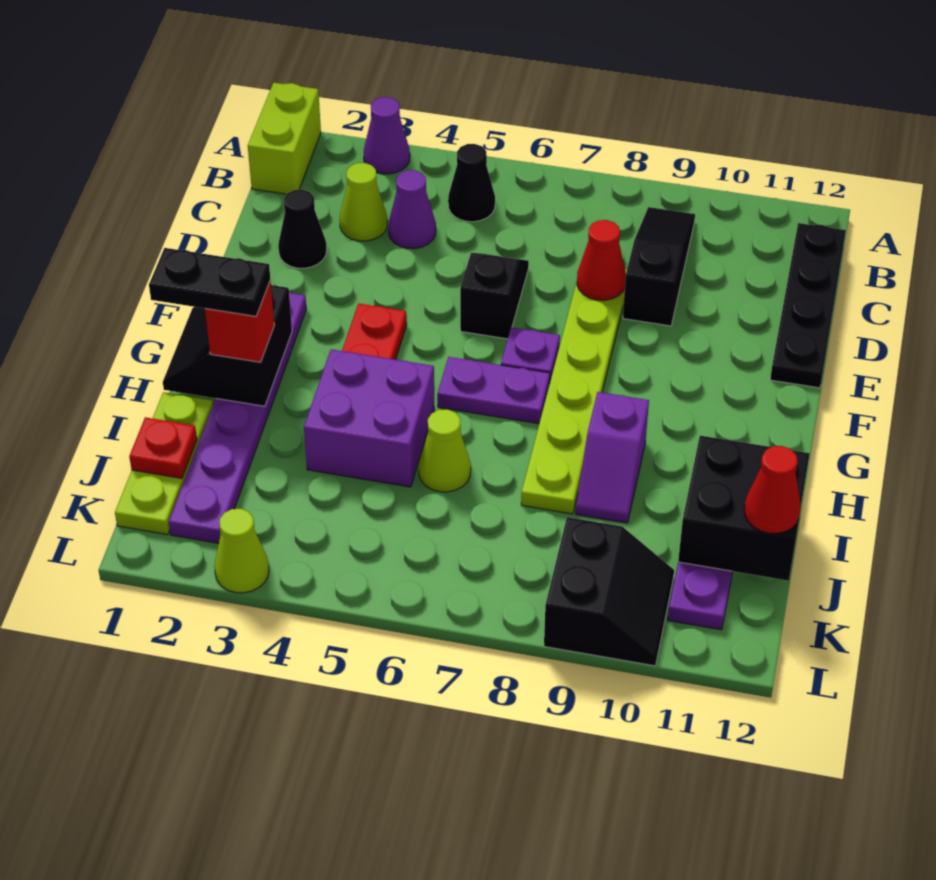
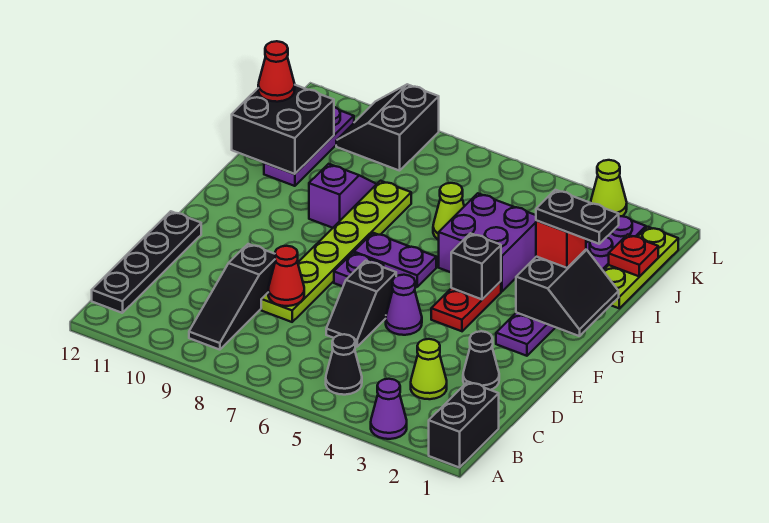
lime brick A1:B1 level 1 -> black brick A1:B1 level 1
purple cone C4 level 1 -> purple cone E5 level 1
none -> black brick G4 level 2

